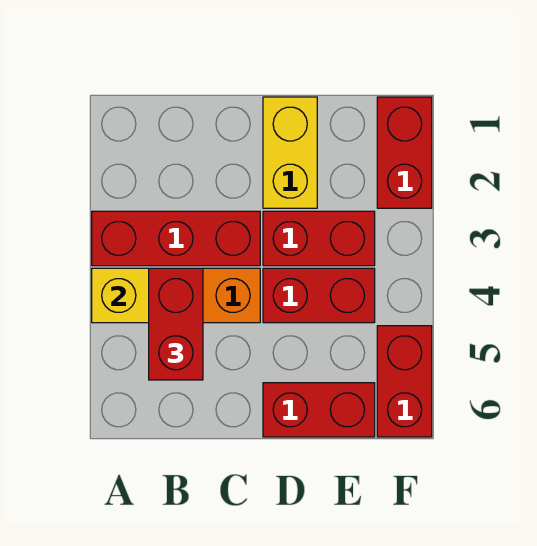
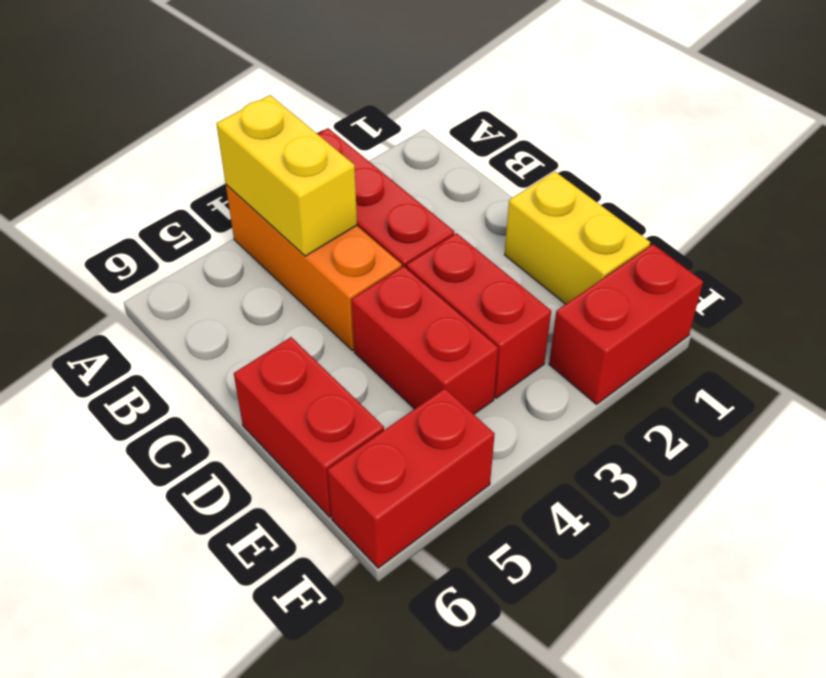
red brick B4:B5 level 3 -> none
yellow brick D1:D2 level 1 -> yellow brick D1:E1 level 1

